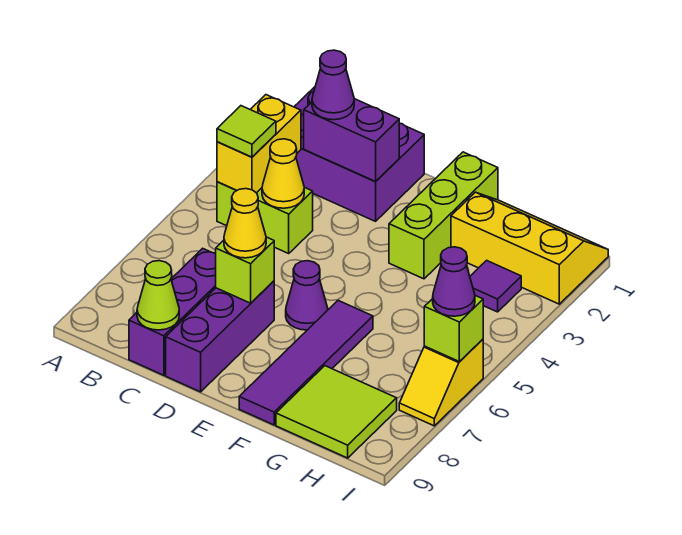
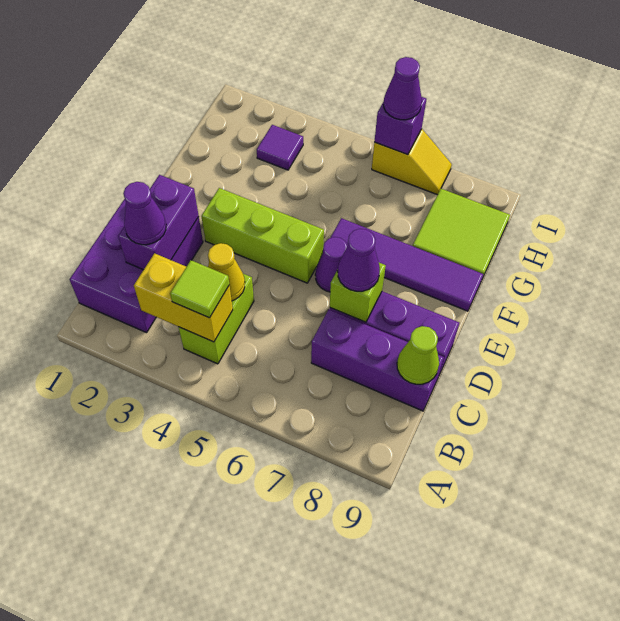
yellow cone D7 level 3 -> purple cone D7 level 3
lime brick F1:F3 level 1 -> lime brick E3:E5 level 1
yellow slope G1:I2 level 1 top 2 -> none
lime brick I6 level 2 -> purple brick I6 level 2

